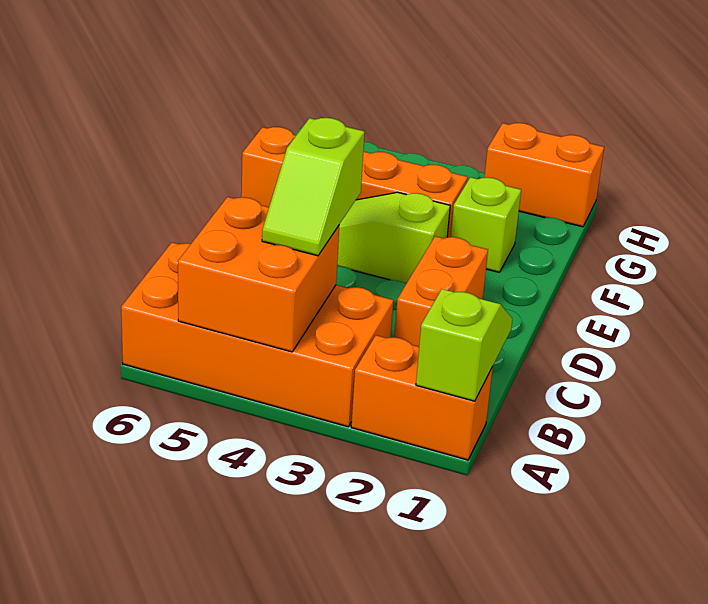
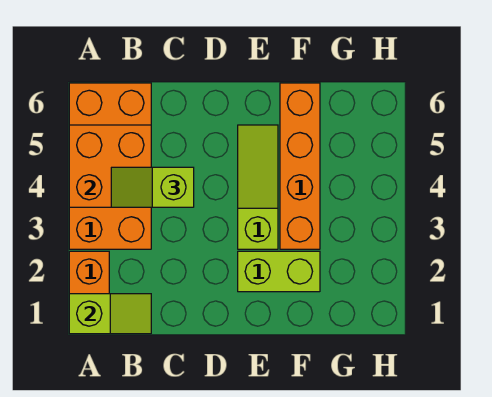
orange brick C2:D2 level 1 -> none
lime brick F2 level 1 -> lime brick E2:F2 level 1
orange brick H1:H2 level 1 -> none

